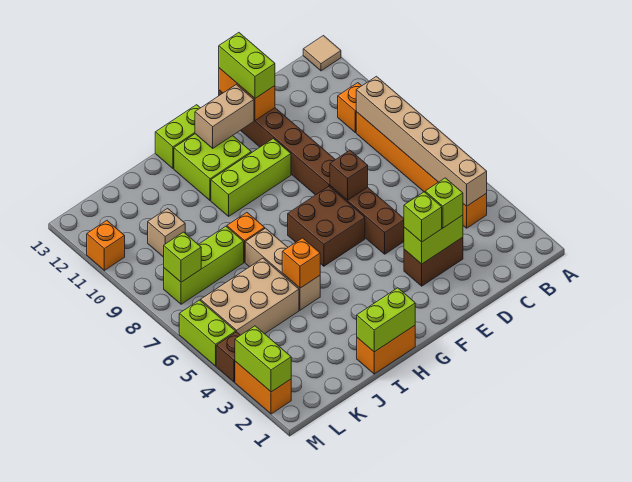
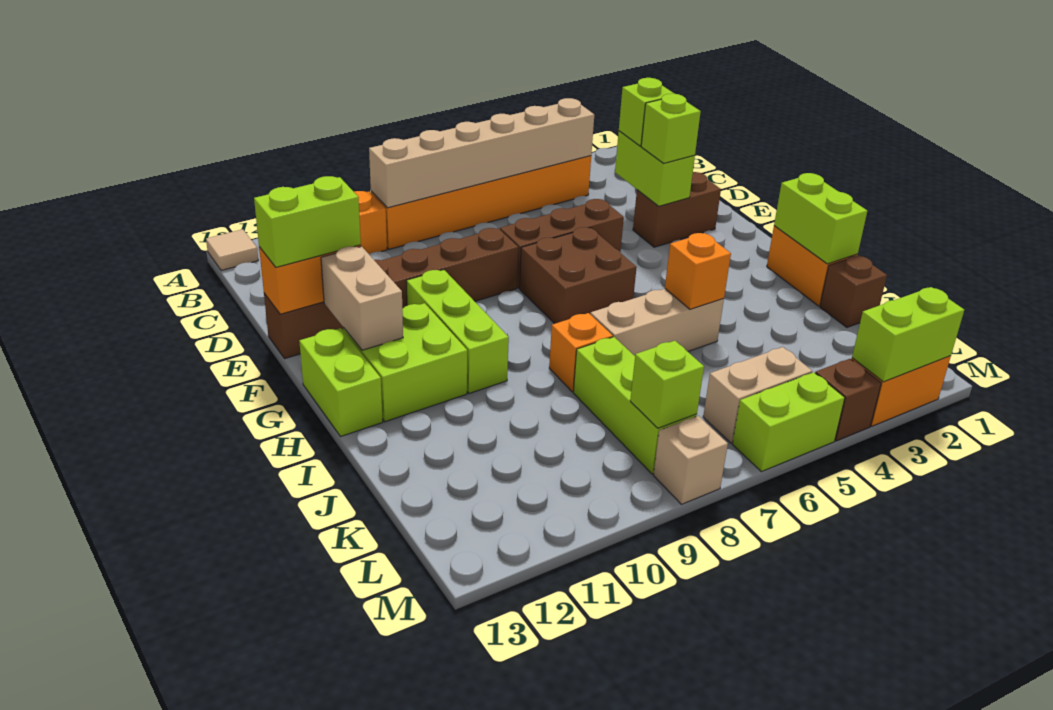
brown brick D3:E3 level 1 -> brown brick E2:E3 level 1
brown brick E7 level 2 -> brown brick J1 level 1
tan brick J5:L6 level 1 -> tan brick L5:L6 level 1
tan brick K10 level 1 -> tan brick M8 level 1
orange brick M11 level 1 -> none

